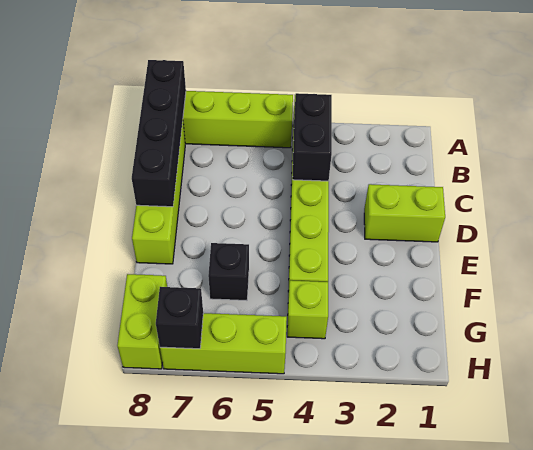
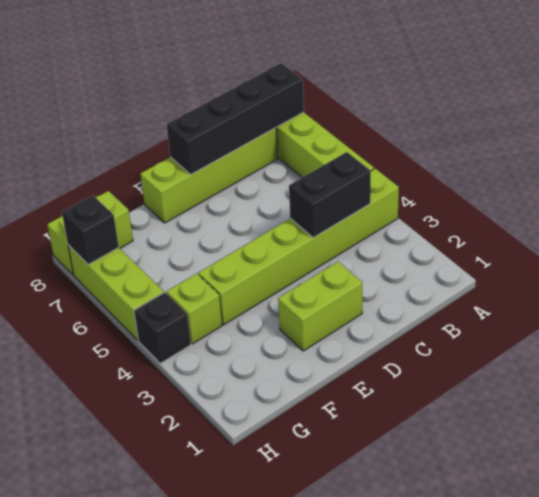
lime brick D1:D2 level 1 -> lime brick D2:E2 level 1
black brick F6 level 1 -> black brick H4 level 1

